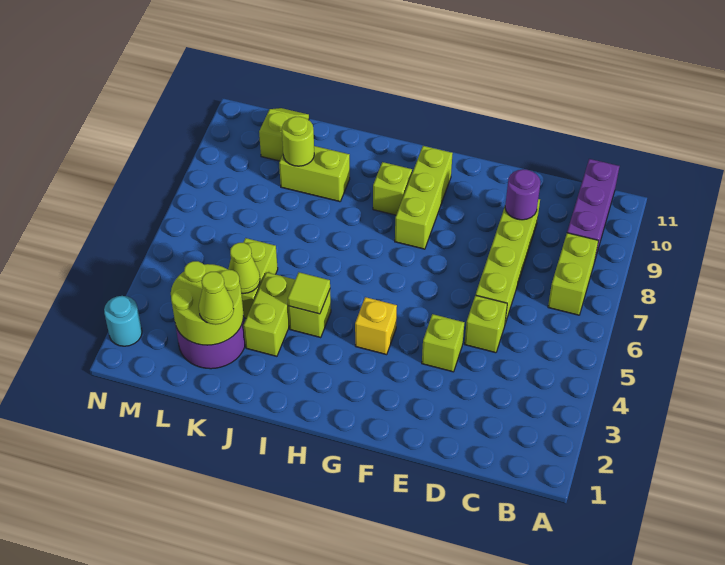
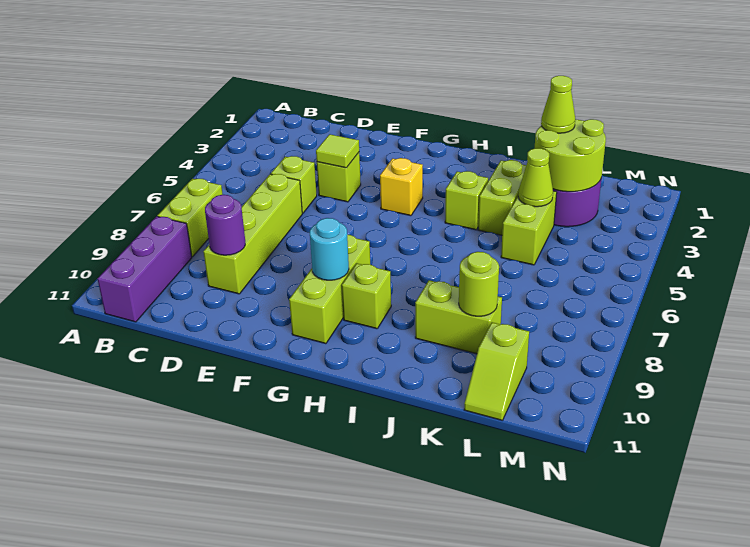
lime tile I4 level 2 -> lime tile E4 level 2
cyan round brick N2 level 1 -> cyan round brick G9 level 2

